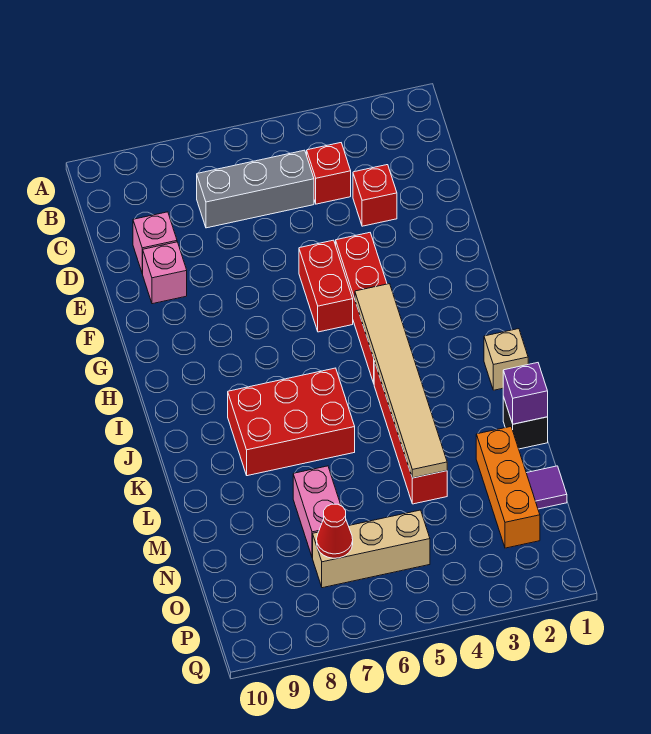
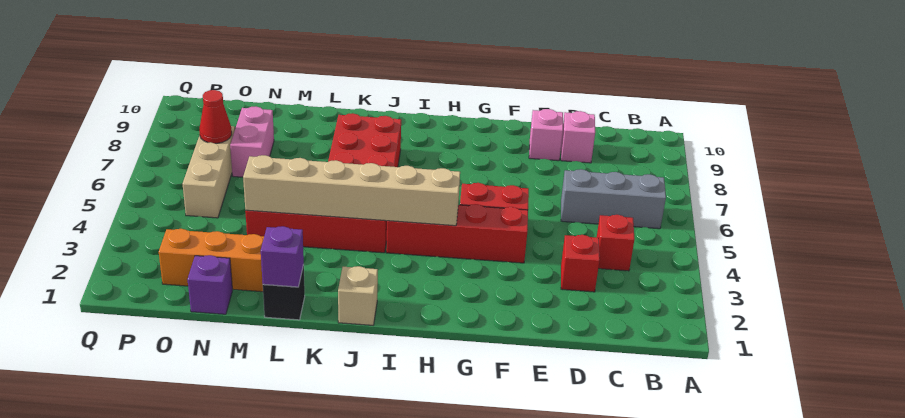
grey brick C5:C7 level 1 -> grey brick B6:D6 level 1
tan tile H4:M4 level 2 -> tan brick H4:M4 level 2
pink brick M7:N7 level 1 -> pink brick N7:N8 level 1
purple tile N1 level 1 -> purple brick N1 level 1

